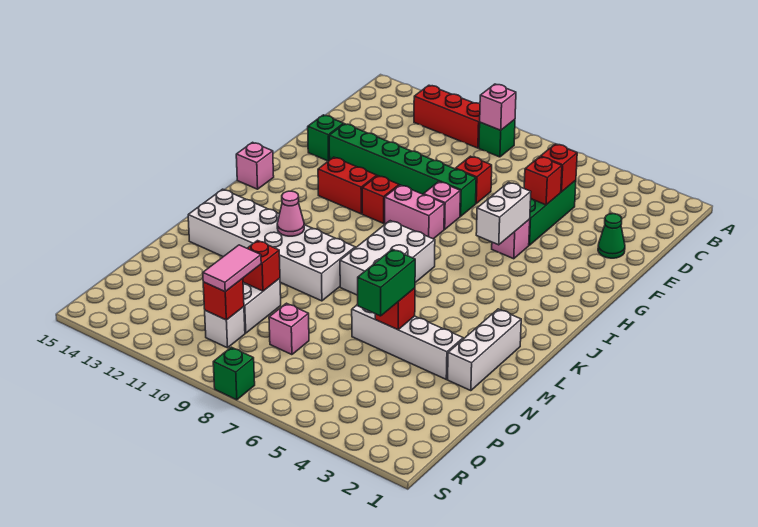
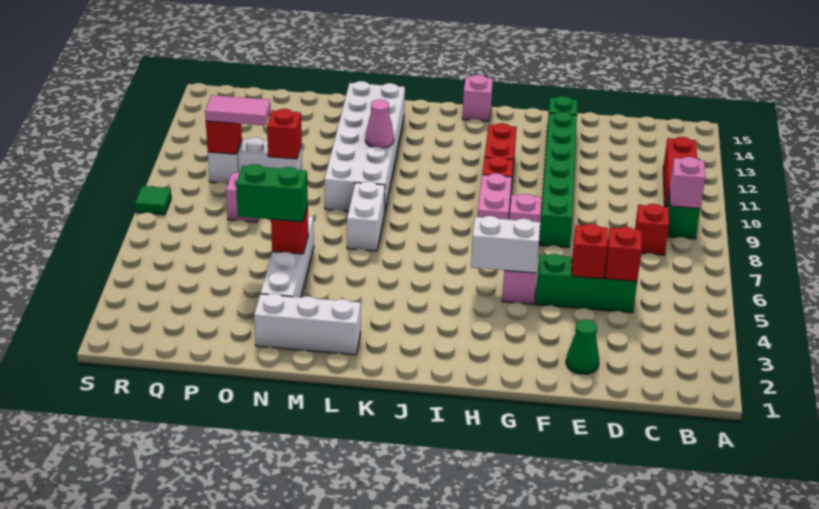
red brick E8 level 1 -> red brick C8 level 1
white brick J7:L8 level 1 -> white brick L7:L8 level 1
green brick S8 level 1 -> green tile S8 level 1

